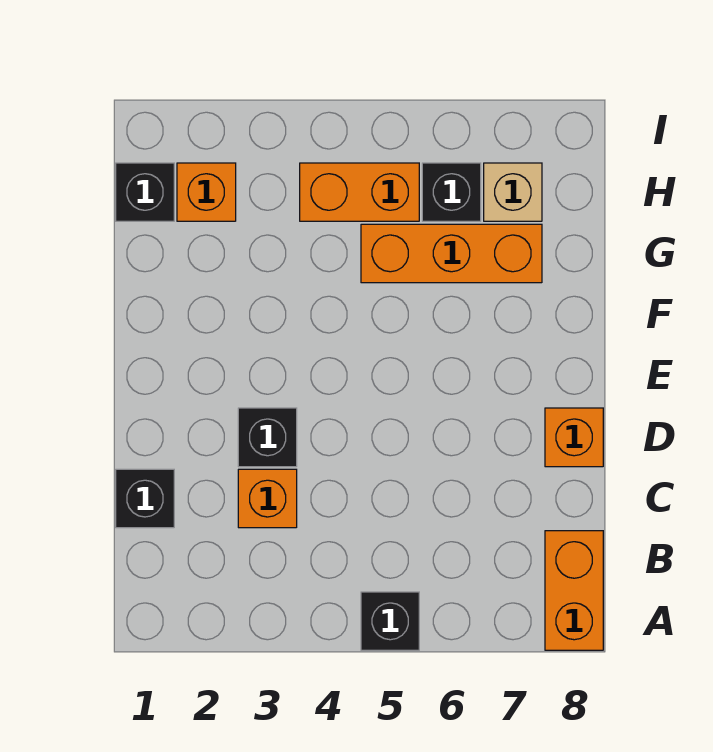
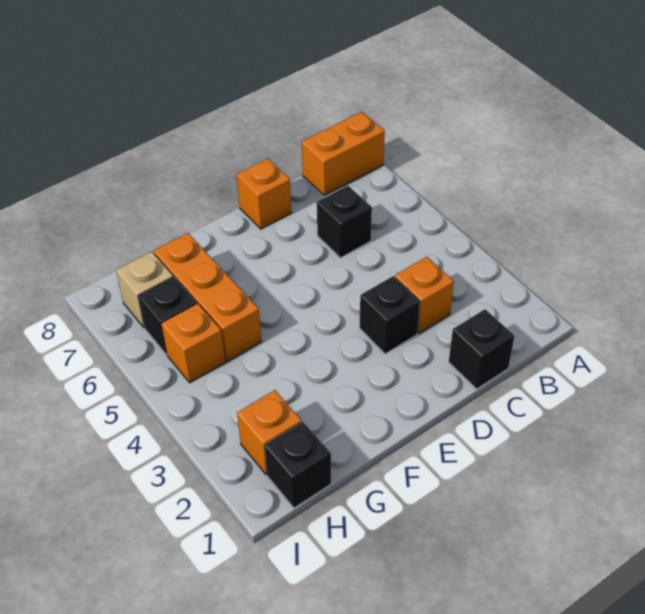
black brick A5 level 1 -> black brick C6 level 1
orange brick H4:H5 level 1 -> orange brick H5 level 1

